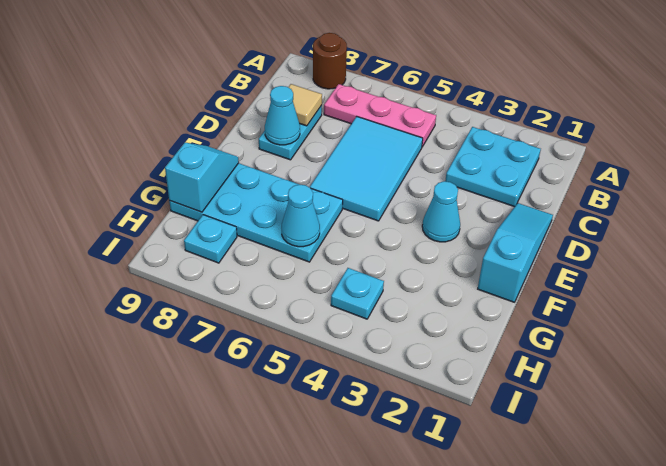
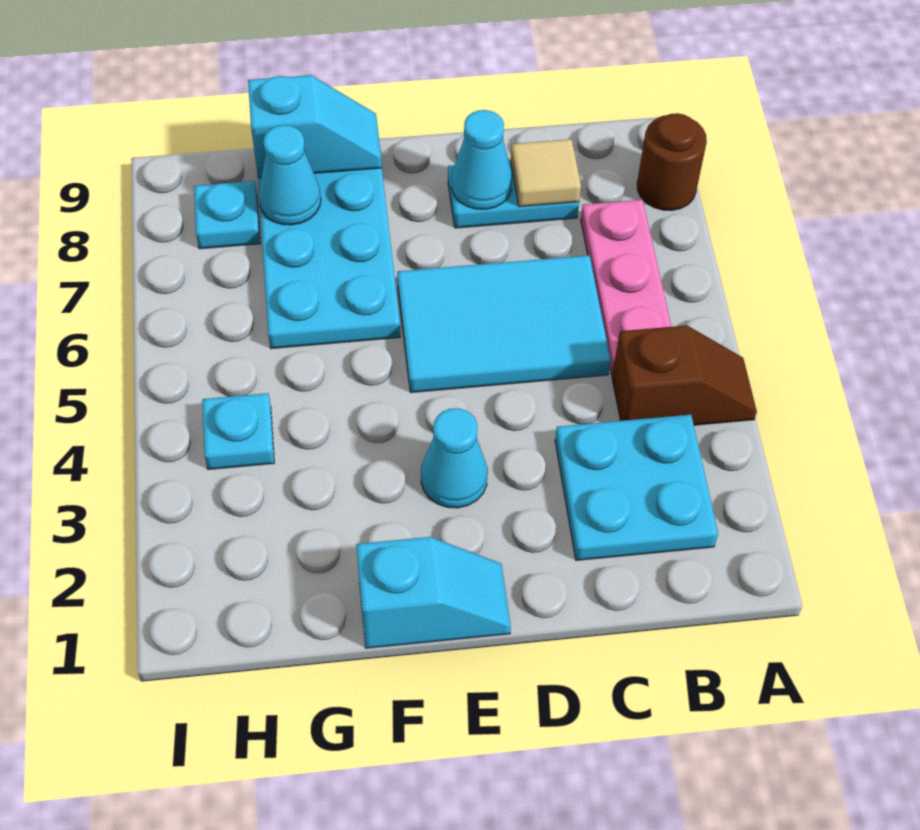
none -> brown slope A4:B4 level 1 top B
cyan slope D1:F1 level 1 top F -> cyan slope E1:F1 level 1 top F
cyan cone G6 level 2 -> cyan cone G8 level 2

